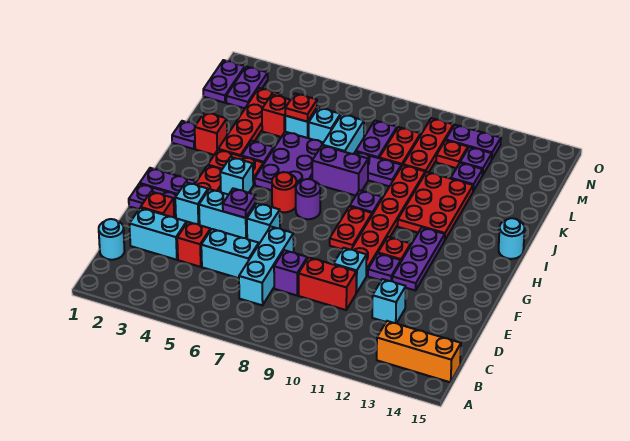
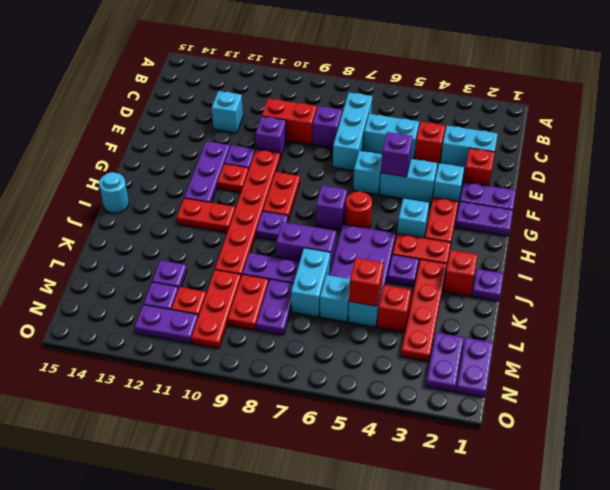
orange brick B13:B15 level 1 -> none
cyan round brick C1 level 1 -> none
cyan brick E10 level 1 -> purple brick E10 level 1
purple plate F5 level 2 -> purple brick F5 level 2
purple round brick H7 level 1 -> purple brick H7 level 1
red plate I11:K12 level 1 -> red plate I11:I12 level 1
red plate L5 level 2 -> red brick L5 level 2

